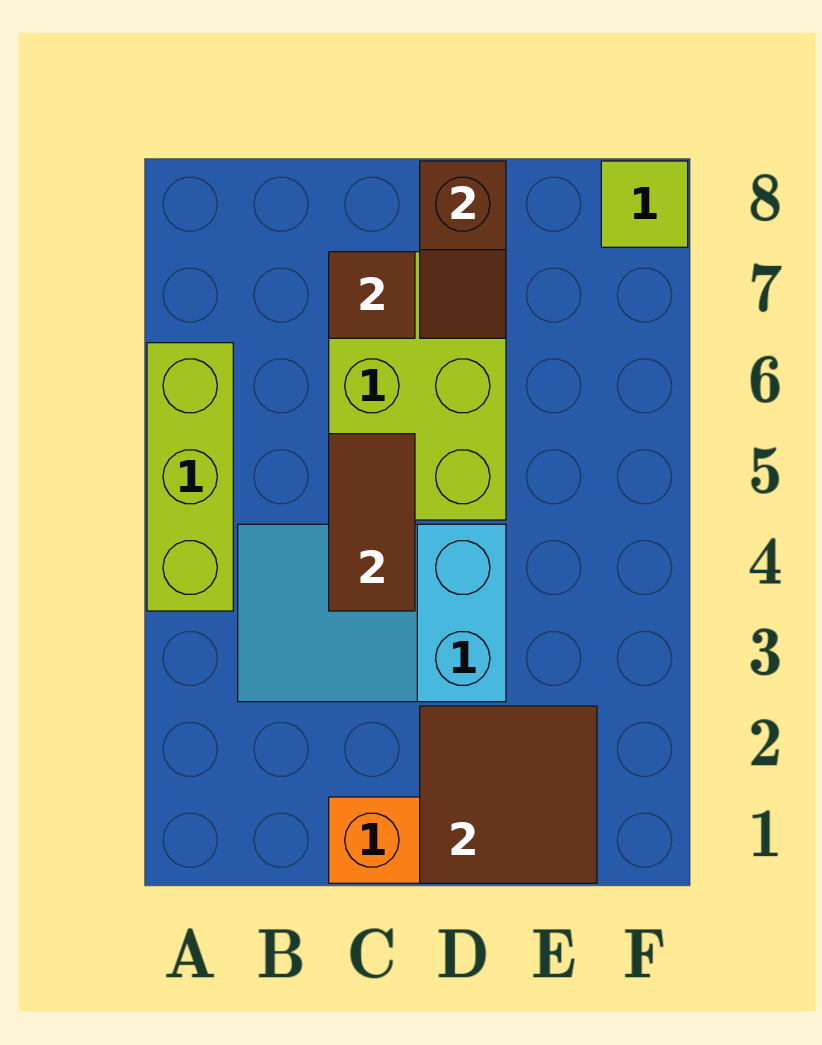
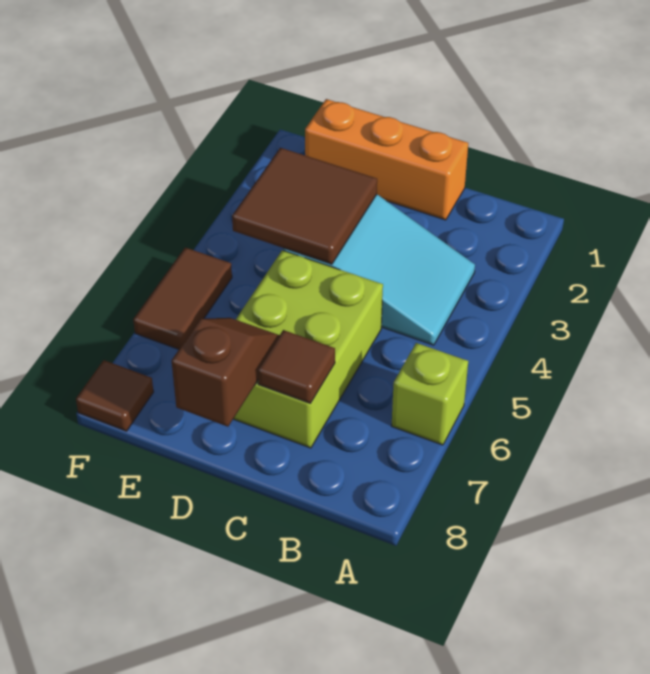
lime brick A4:A6 level 1 -> lime brick A6 level 1
brown tile C4:C5 level 2 -> brown tile F5:F6 level 1
brown tile D1:E2 level 2 -> brown tile D3:E4 level 2
lime tile F8 level 1 -> brown tile F8 level 1

